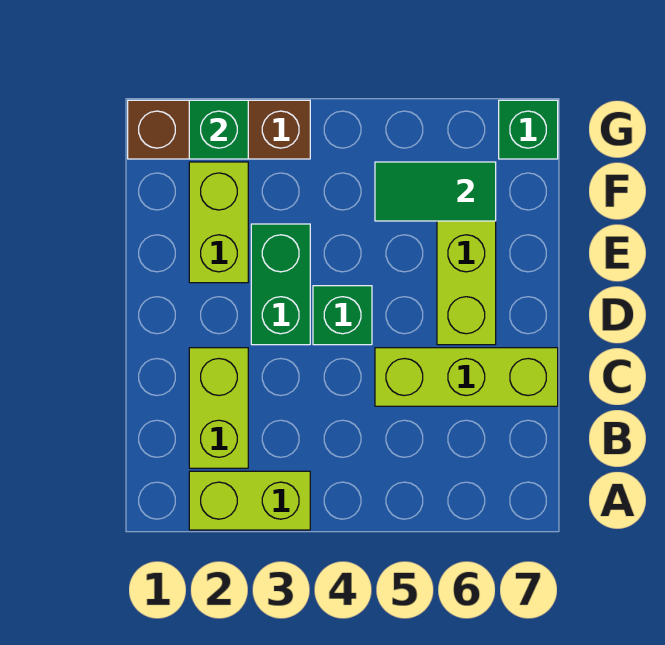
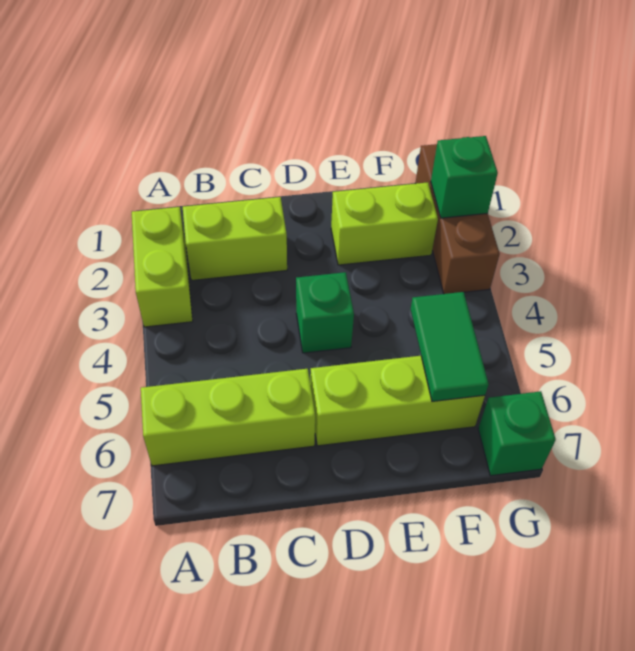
lime brick C5:C7 level 1 -> lime brick A6:C6 level 1
green brick D3:E3 level 1 -> none

